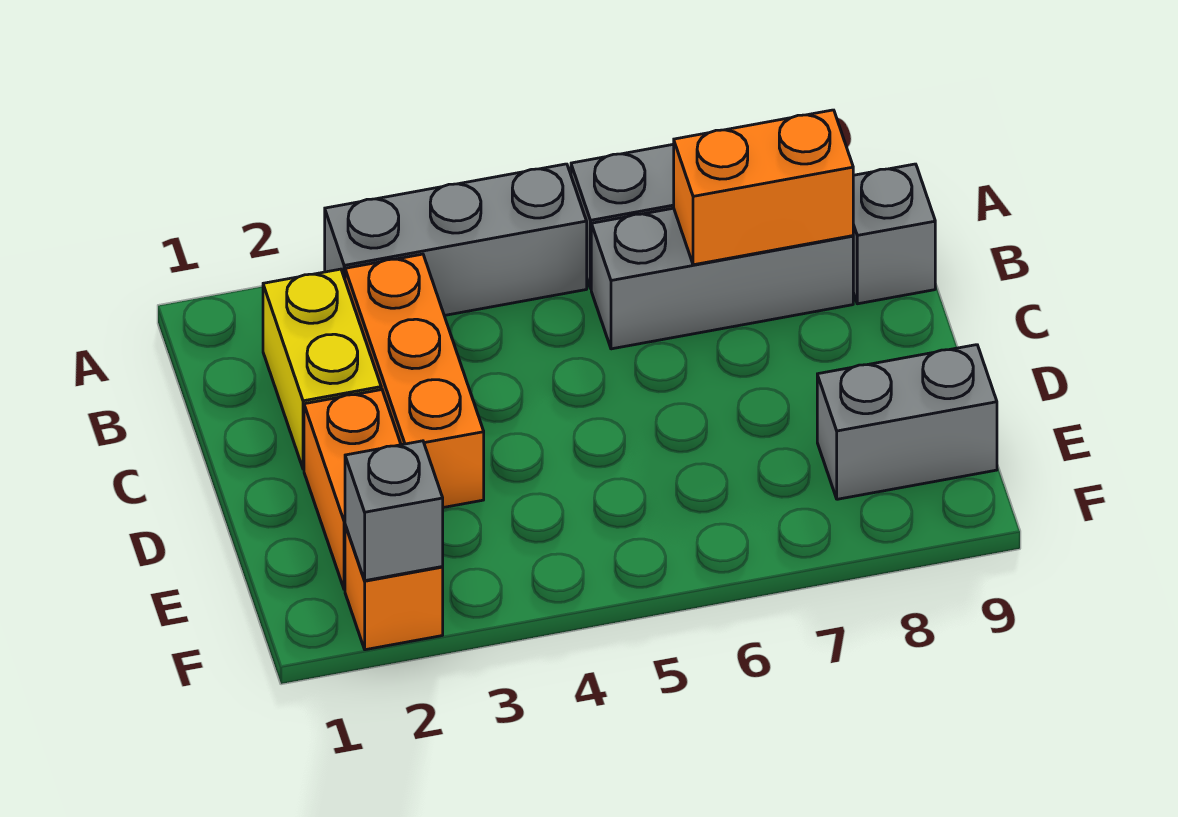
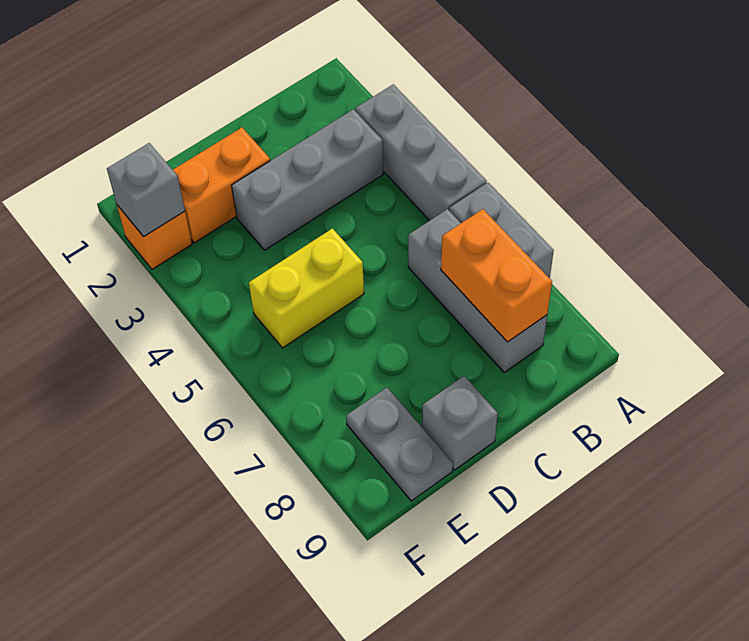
yellow brick B2:C2 level 1 -> yellow brick D5:E5 level 1
orange brick B3:D3 level 1 -> grey brick B3:D3 level 1
grey brick B9 level 1 -> grey brick D9 level 1
grey brick E8:E9 level 1 -> grey plate E8:E9 level 1

